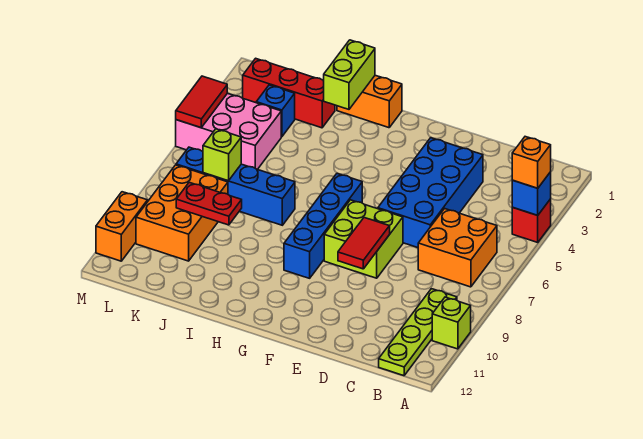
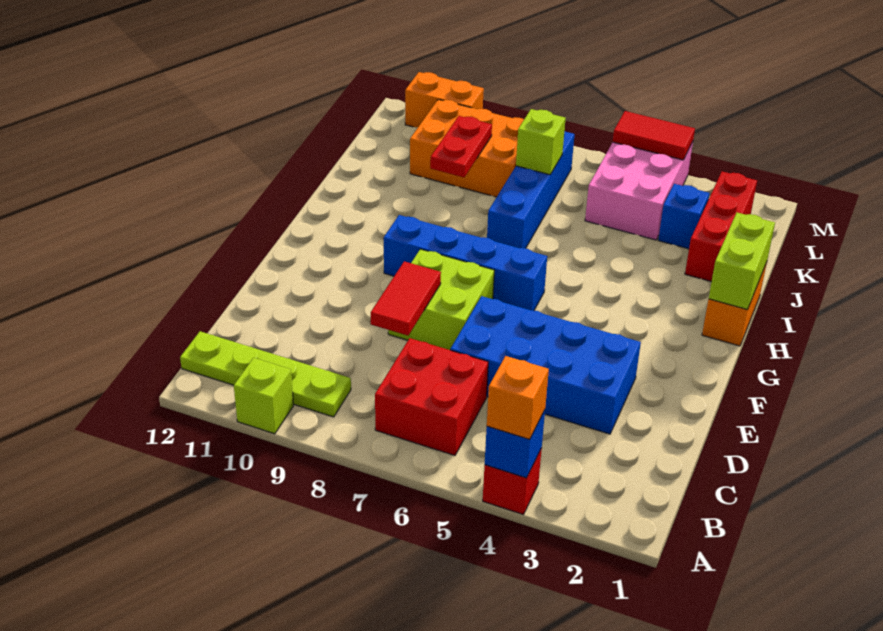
orange brick B6:C7 level 1 -> red brick B6:C7 level 1
red tile E8:E9 level 2 -> red tile D8:E8 level 2
lime brick I1:I2 level 2 -> lime brick H1:I1 level 2

